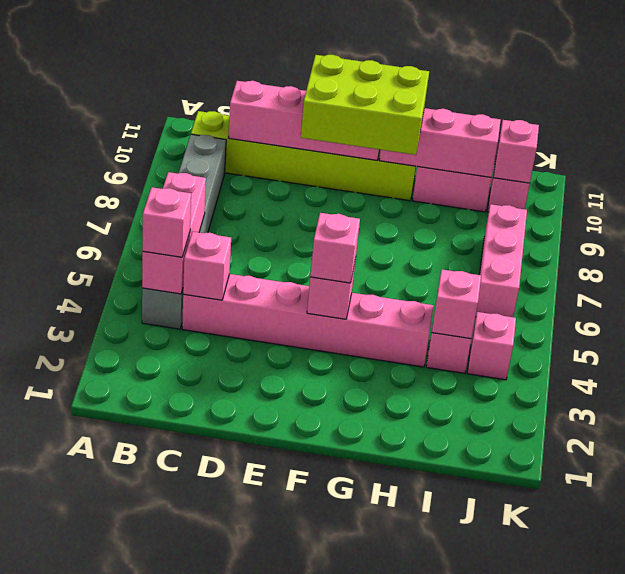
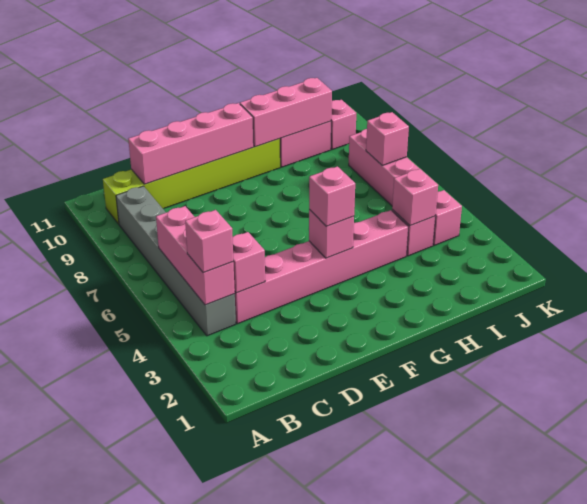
lime brick E9:G10 level 3 -> none
pink brick J10 level 2 -> pink brick J7 level 2

